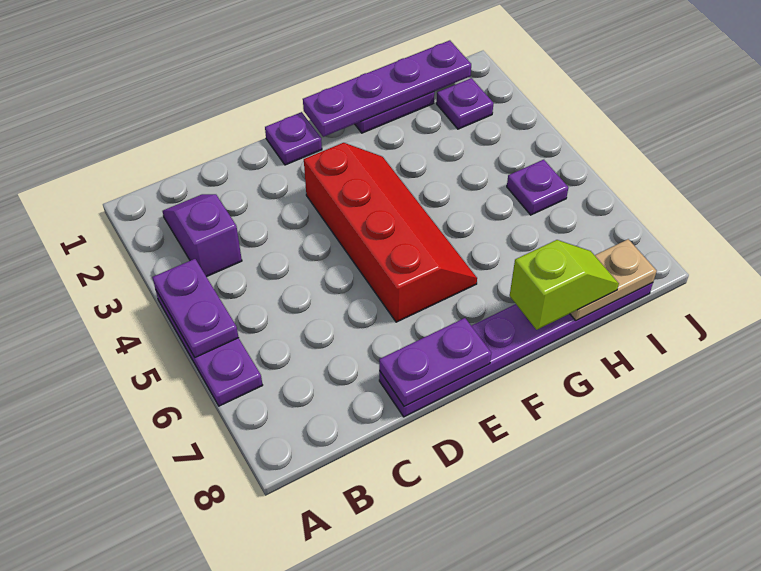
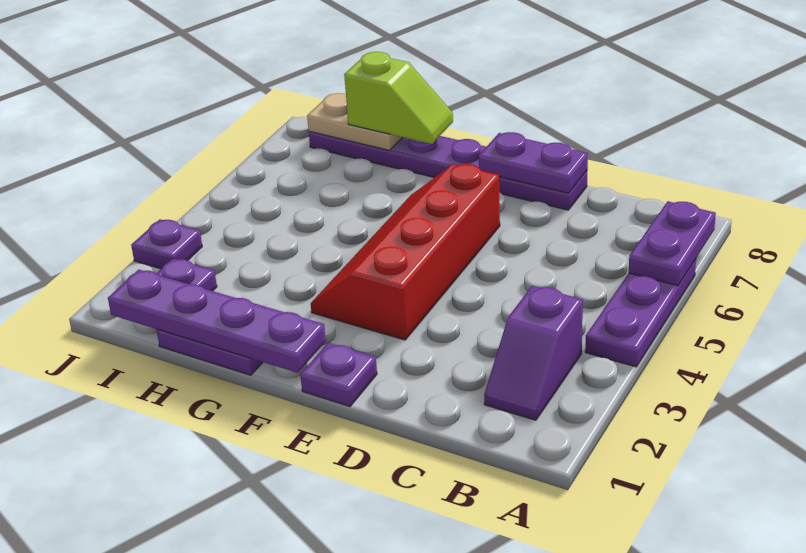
purple plate A4:A5 level 2 -> purple plate A6:A7 level 2
lime slope G8:H8 level 3 top G -> lime slope G8:H8 level 3 top H
purple plate I5 level 1 -> purple plate J3 level 1

